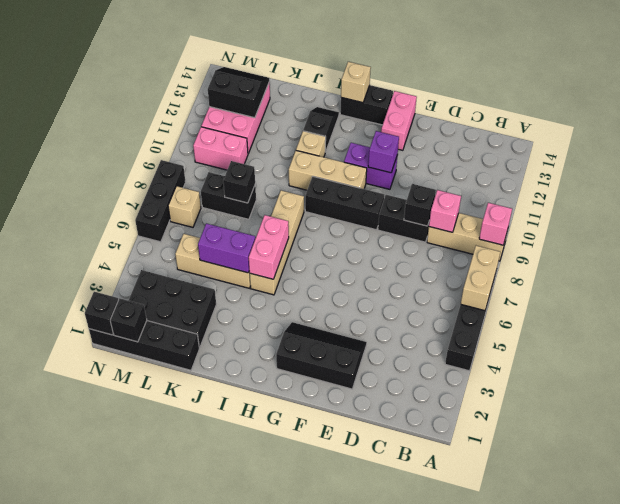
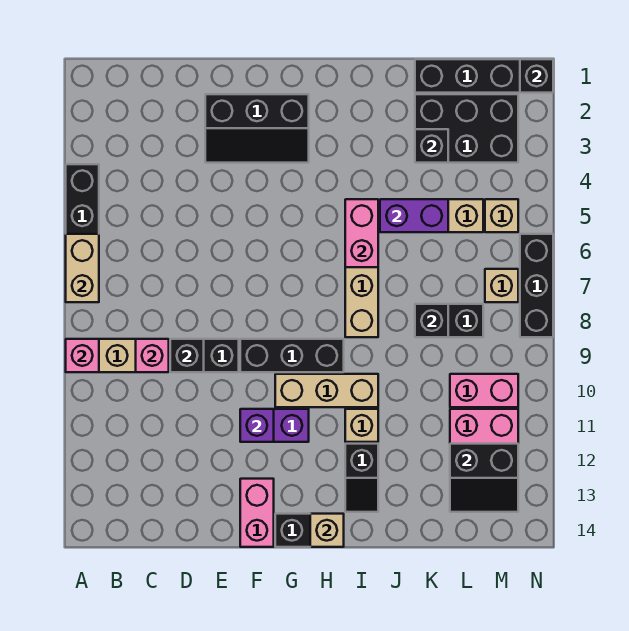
black brick M1 level 2 -> black brick K3 level 2
none -> tan brick M5 level 1

